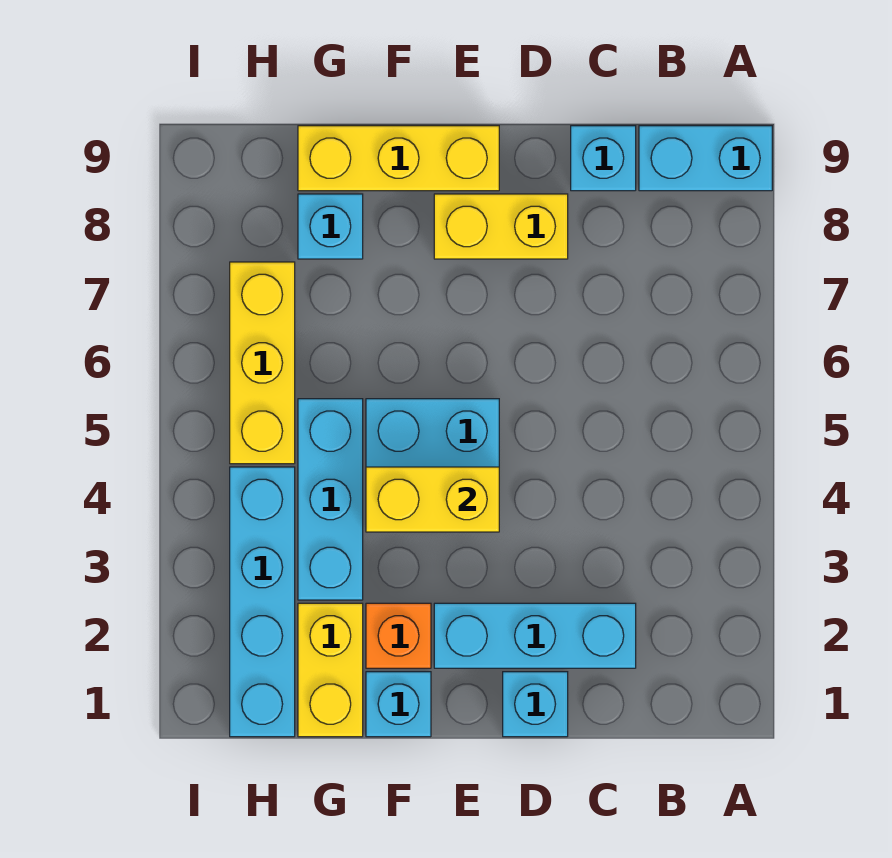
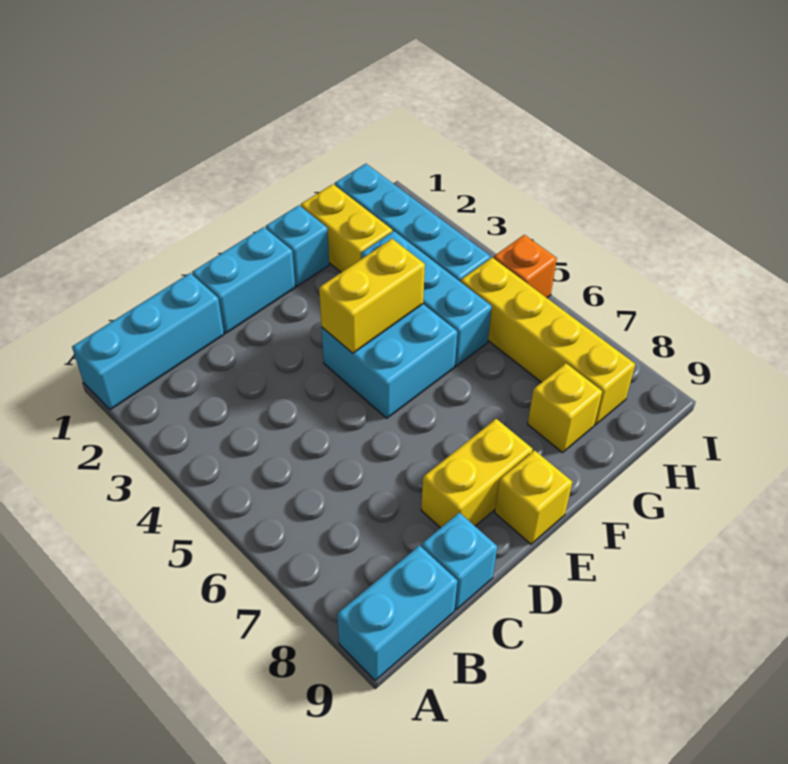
cyan brick C2:E2 level 1 -> cyan brick A1:C1 level 1
cyan brick D1 level 1 -> cyan brick D1:E1 level 1
yellow brick E9:G9 level 1 -> yellow brick E9 level 1
orange brick F2 level 1 -> orange brick I5 level 1
cyan brick G8 level 1 -> yellow brick G8 level 1
yellow brick H5:H7 level 1 -> yellow brick H5:H8 level 1

